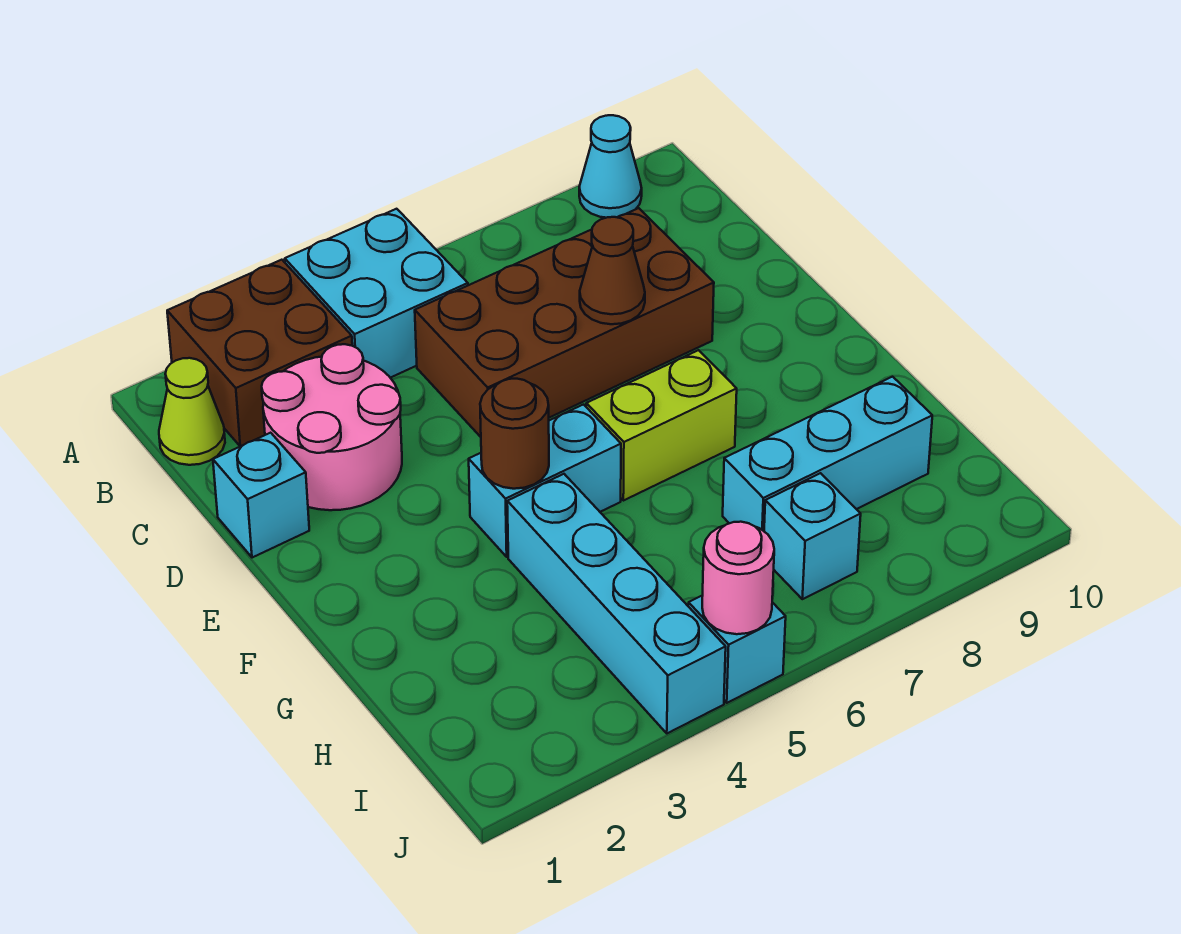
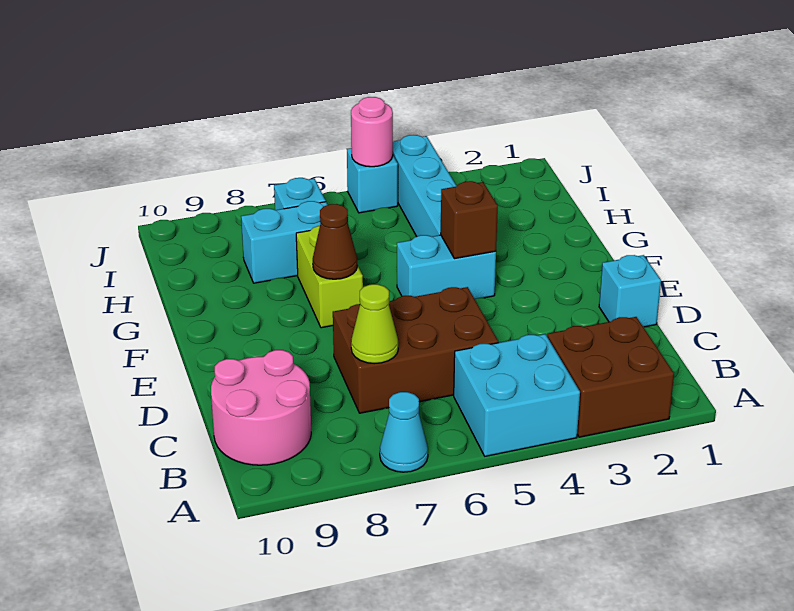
cyan cone A9 level 1 -> cyan cone A7 level 1
lime cone B1 level 1 -> lime cone C7 level 2
pink round brick C2:D3 level 1 -> pink round brick B9:C10 level 1
brown brick C5:D8 level 1 -> brown brick C5:D7 level 1
brown cone D7 level 2 -> brown cone F7 level 2
brown round brick F4 level 2 -> brown brick F4 level 2
lime brick F6:F7 level 1 -> lime brick F7:G7 level 1
cyan brick H7:H9 level 1 -> cyan brick H7:H8 level 1

